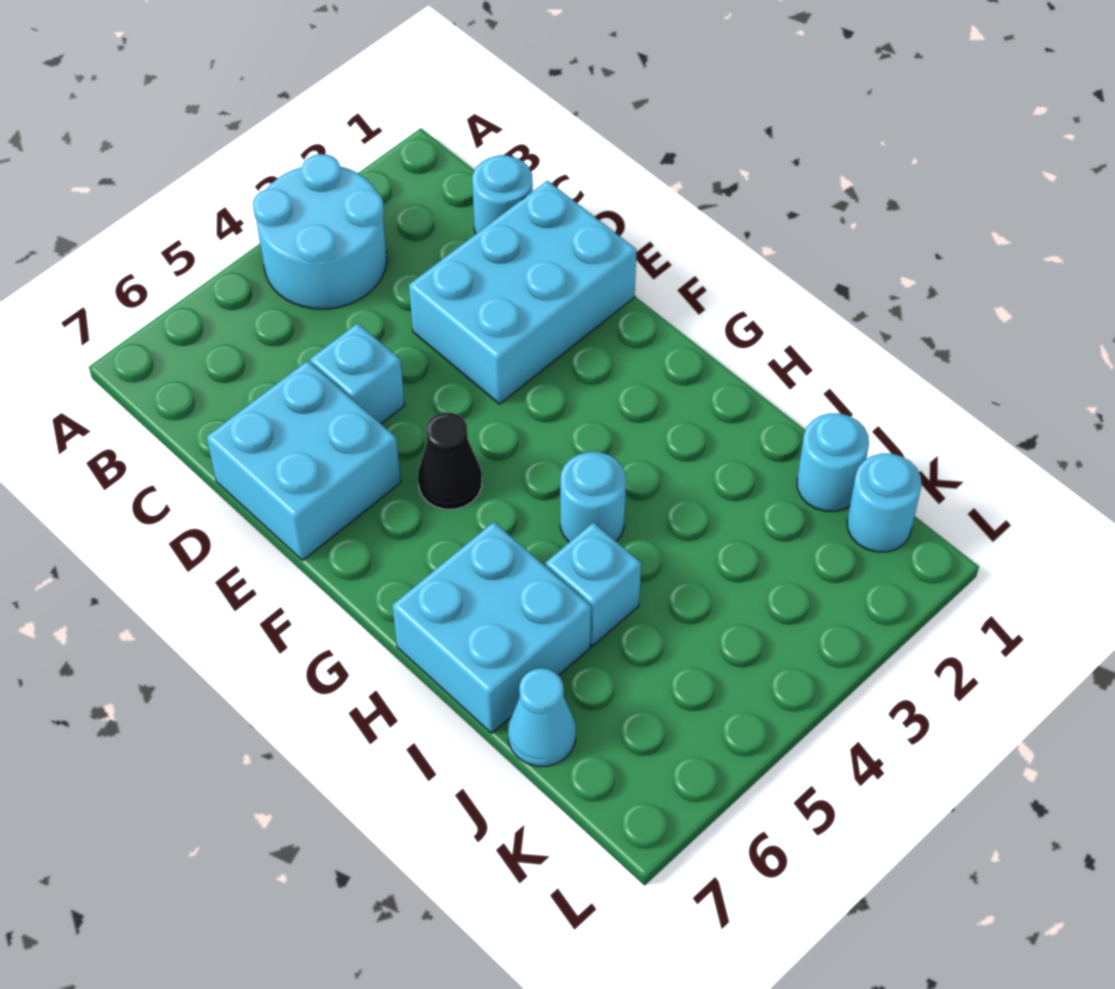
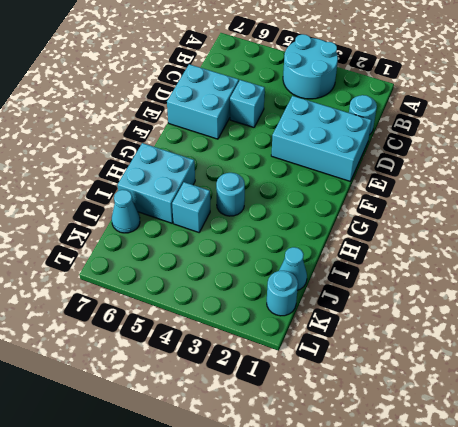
black cone F5 level 1 -> none
cyan round brick J1 level 1 -> cyan cone J1 level 1

